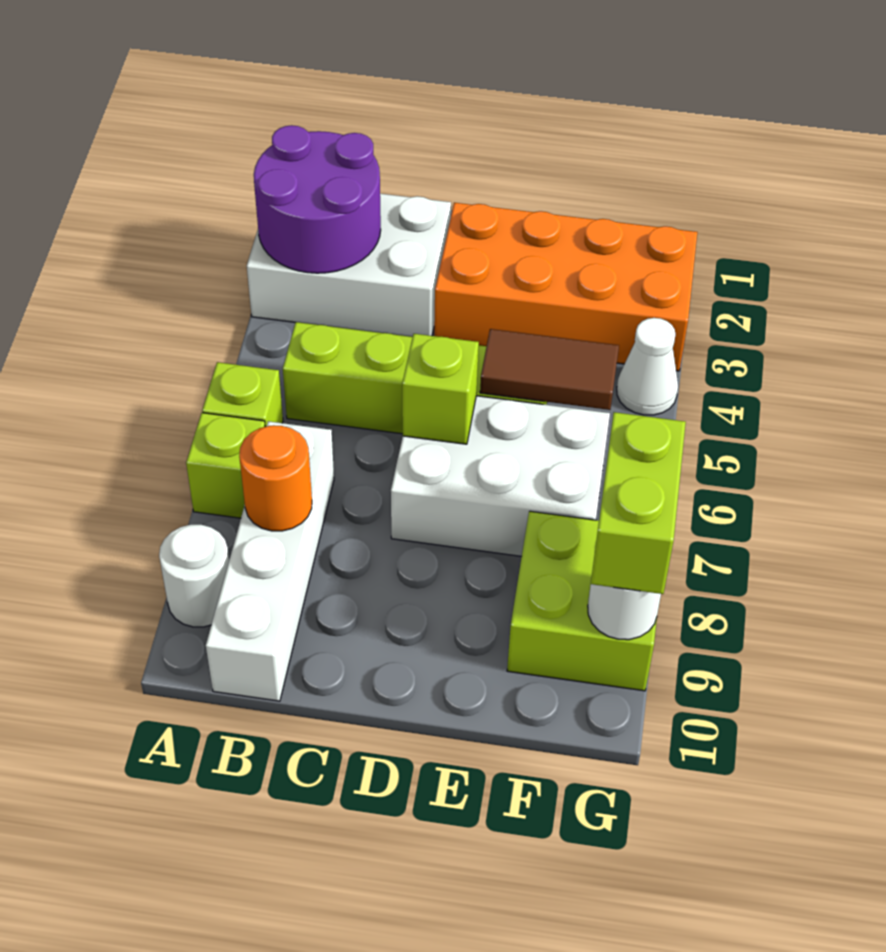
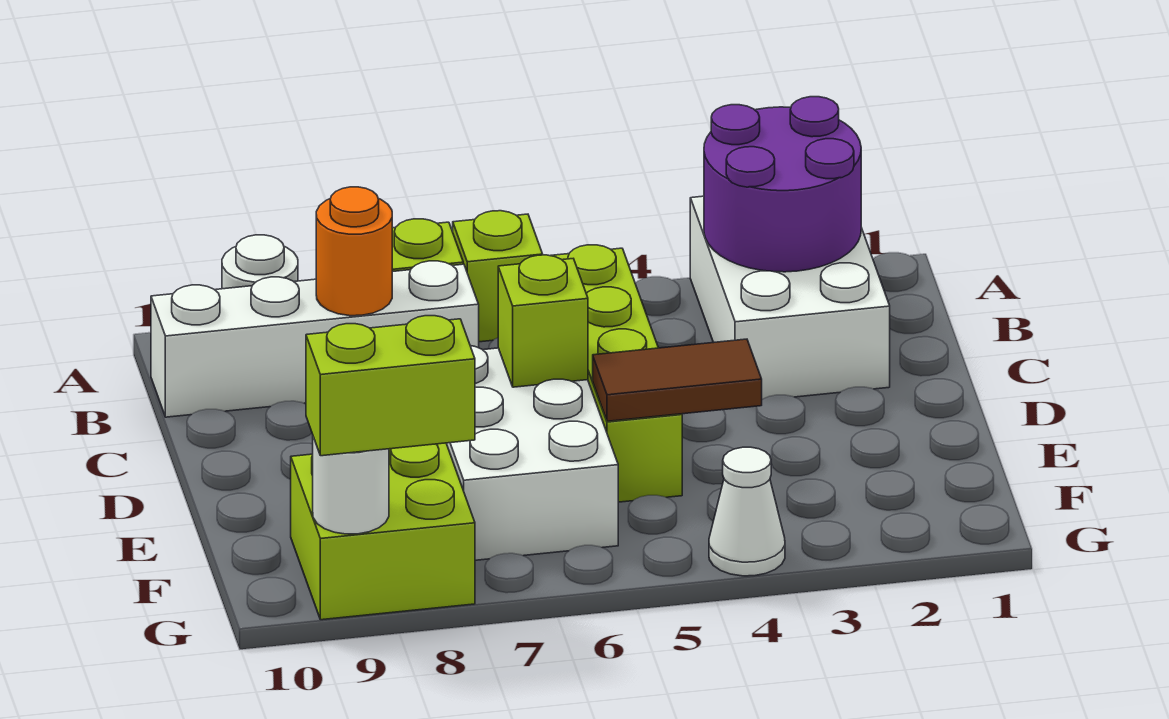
orange brick D2:G3 level 1 -> none
brown tile E5:F5 level 2 -> brown tile E4:E5 level 2

